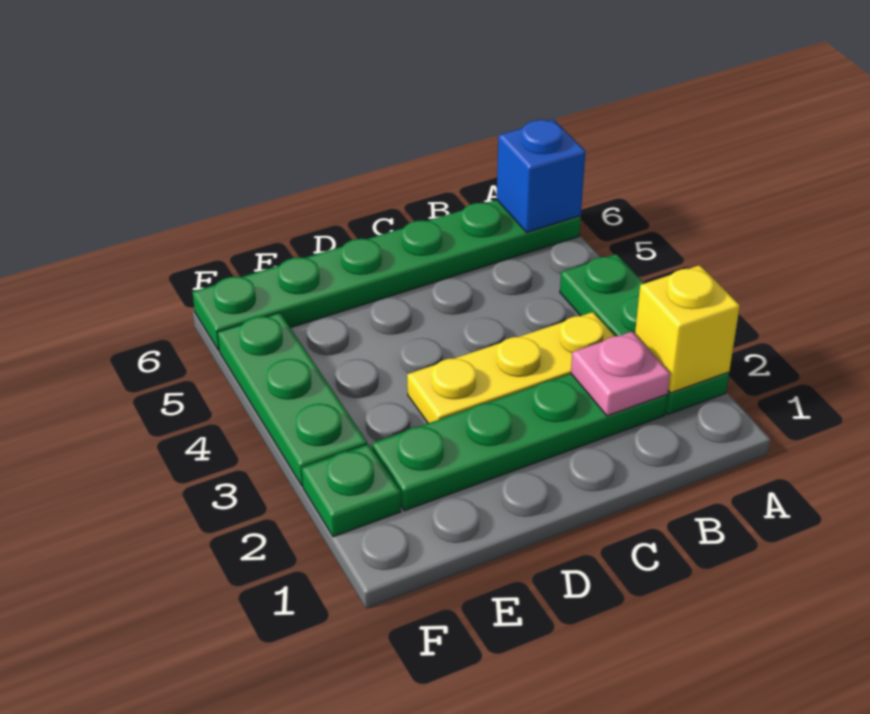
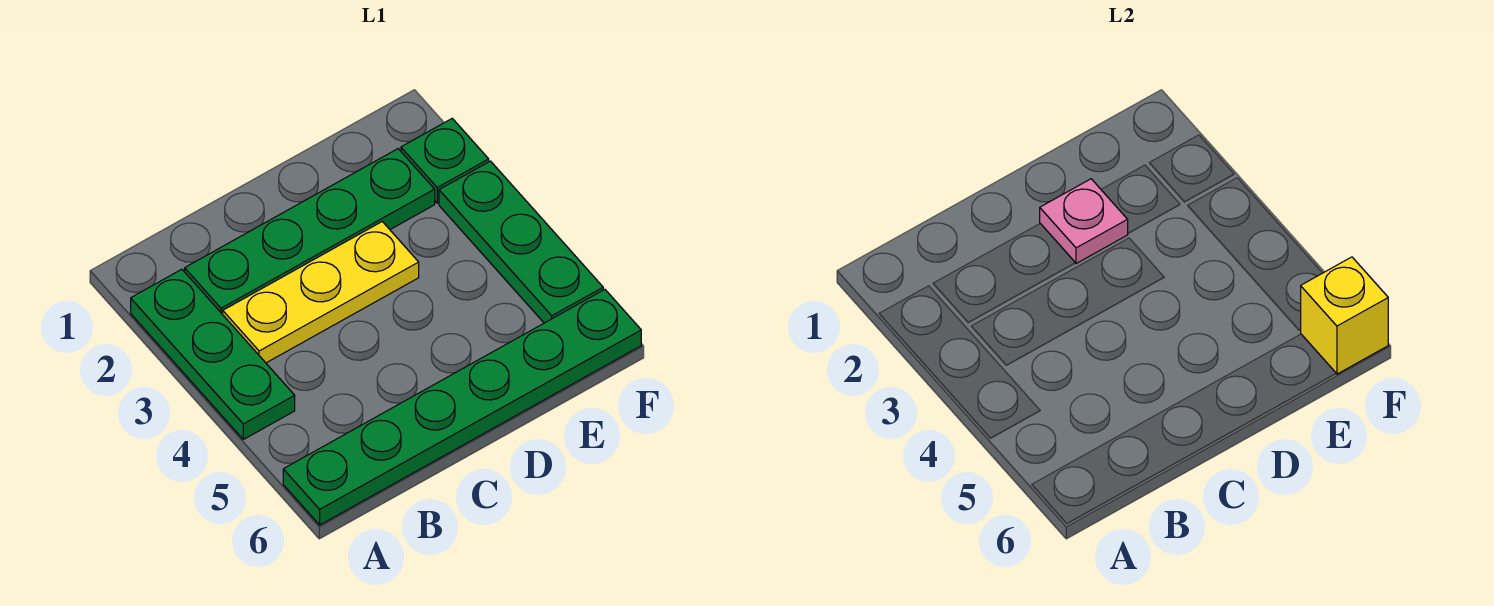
yellow brick A2 level 2 -> yellow brick F6 level 2
blue brick A6 level 2 -> none
pink plate B2 level 2 -> pink plate D2 level 2

